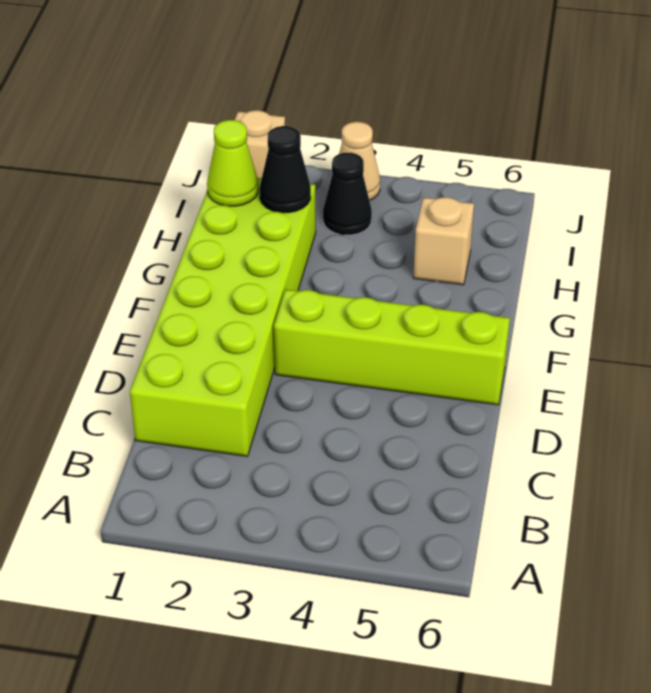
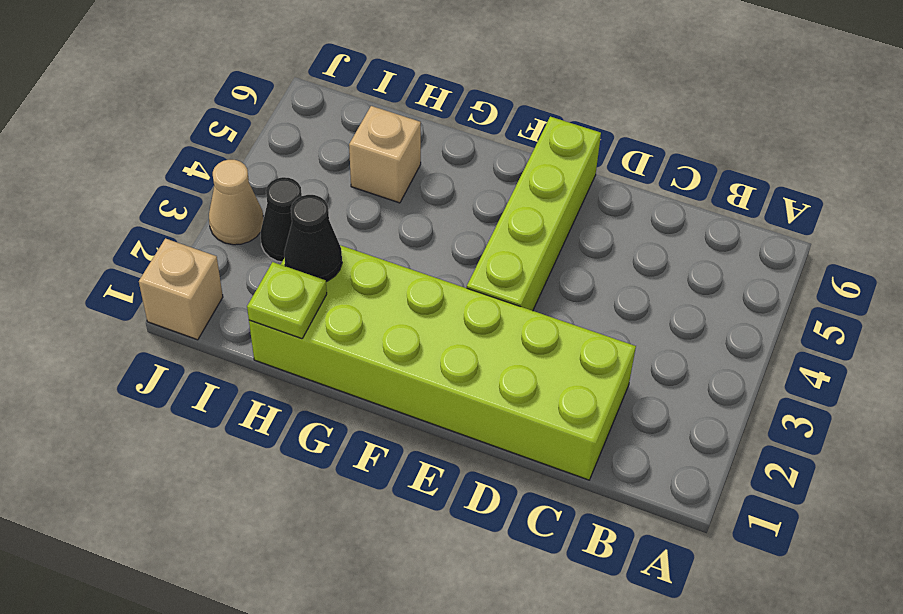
lime cone H1 level 2 -> lime plate H1 level 2

